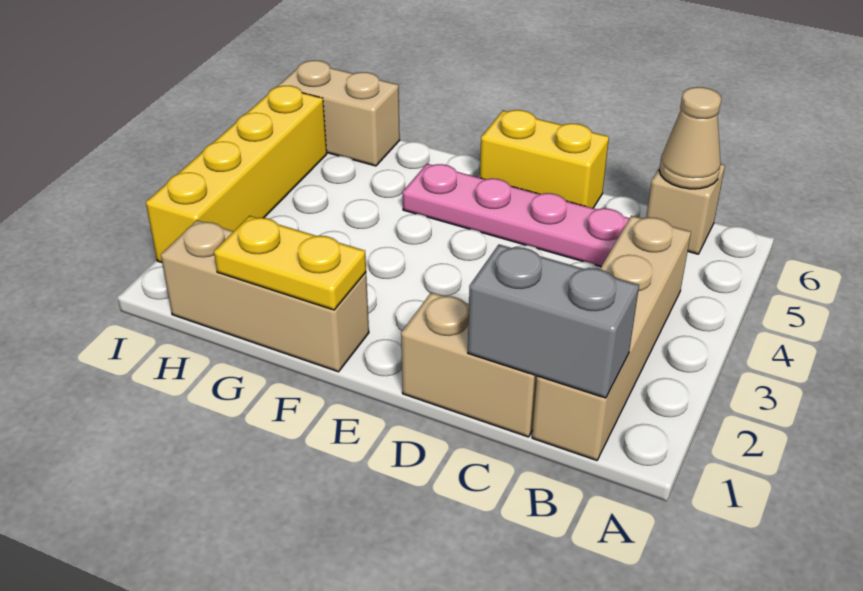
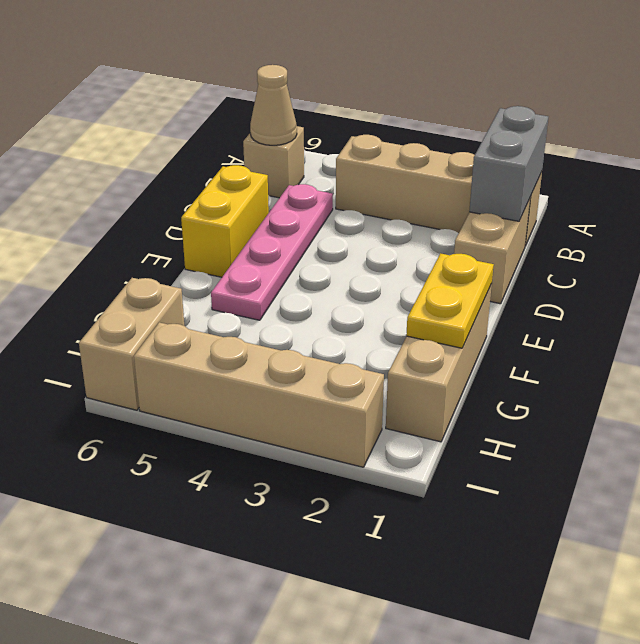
yellow brick I2:I5 level 1 -> tan brick I2:I5 level 1

